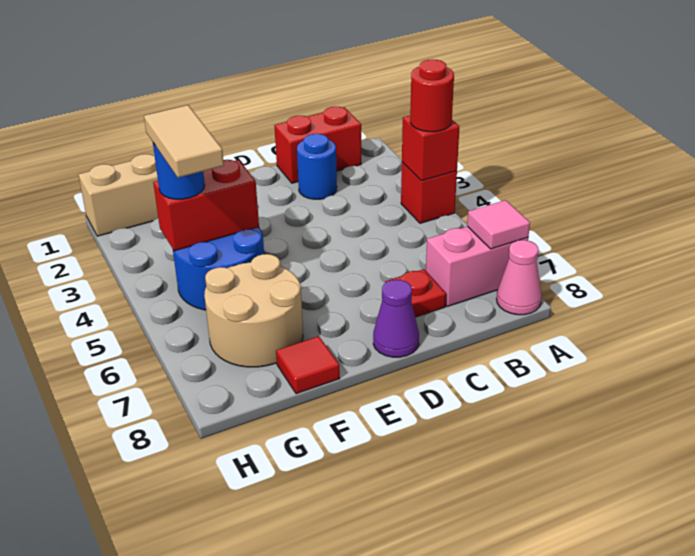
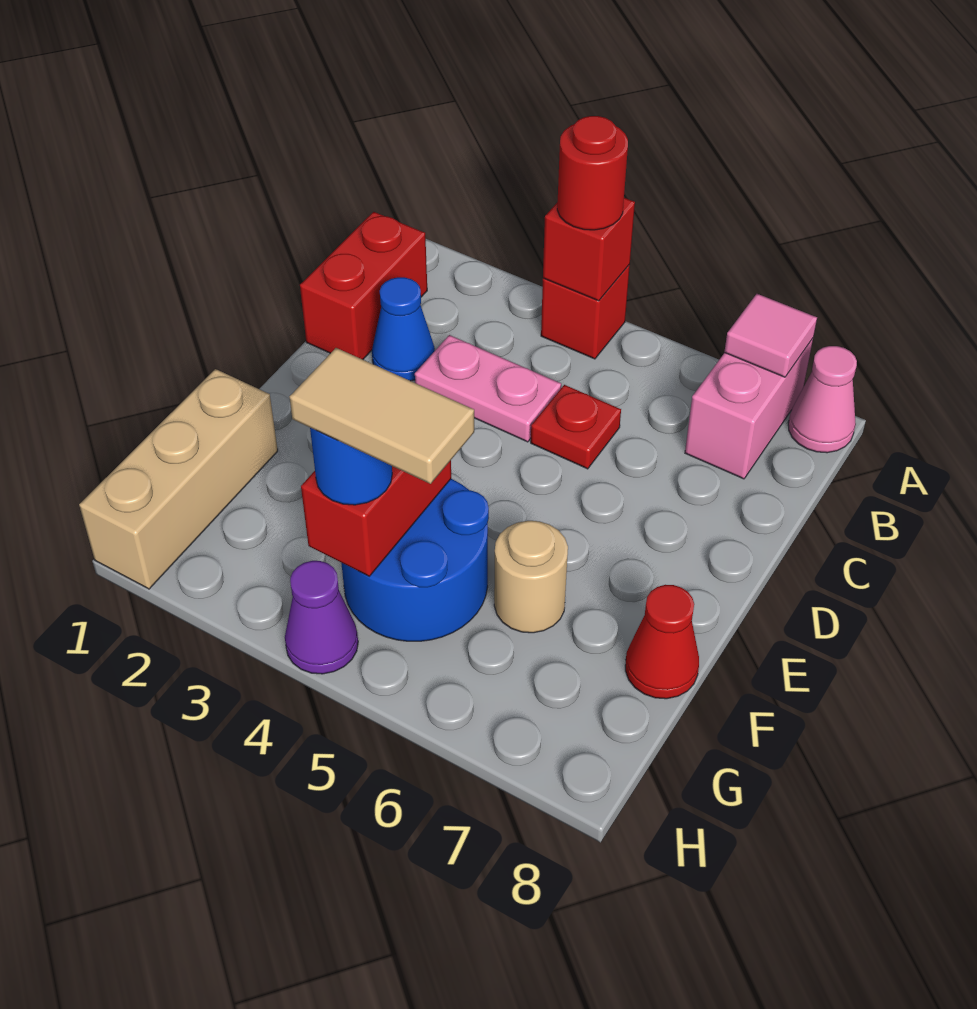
blue round brick C2 level 1 -> blue cone C2 level 1
none -> pink plate C3:C4 level 1
red plate C7 level 1 -> red plate C5 level 1
purple cone D8 level 1 -> purple cone H4 level 1
tan round brick F6:G7 level 1 -> tan round brick F6 level 1
red tile F8 level 1 -> red cone F8 level 1

